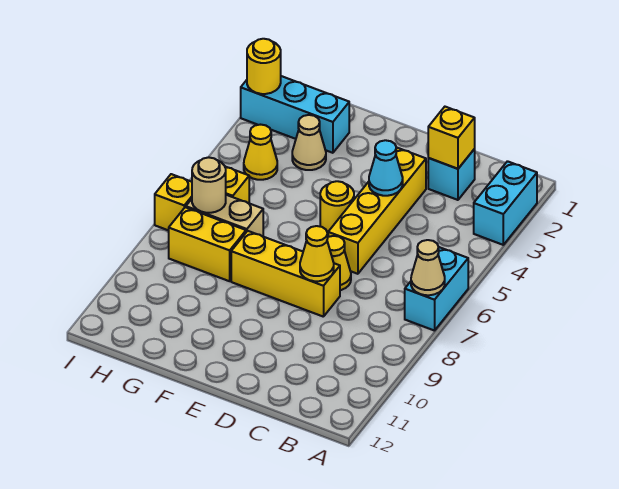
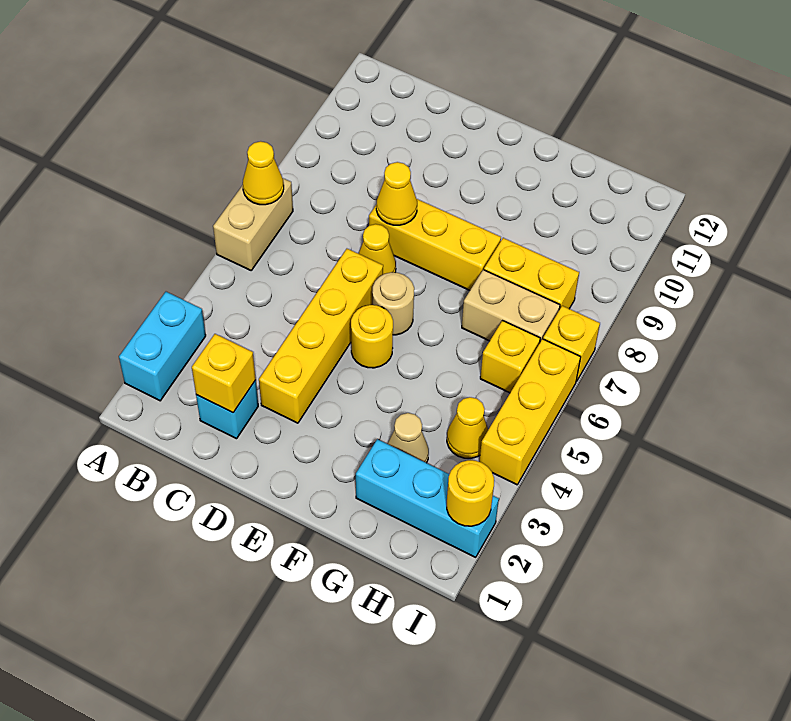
cyan brick A6:A7 level 1 -> tan brick A6:A7 level 1
tan cone A7 level 2 -> yellow cone A7 level 2
cyan cone D4 level 2 -> none
tan round brick H7 level 2 -> tan round brick E6 level 1
none -> yellow brick I4:I6 level 1

